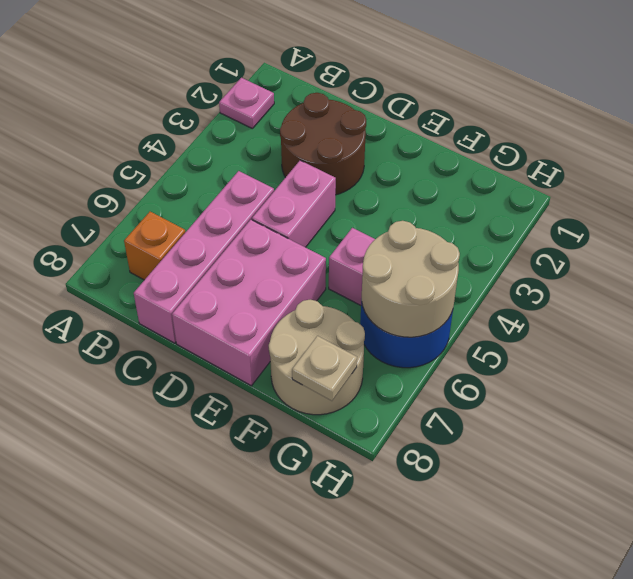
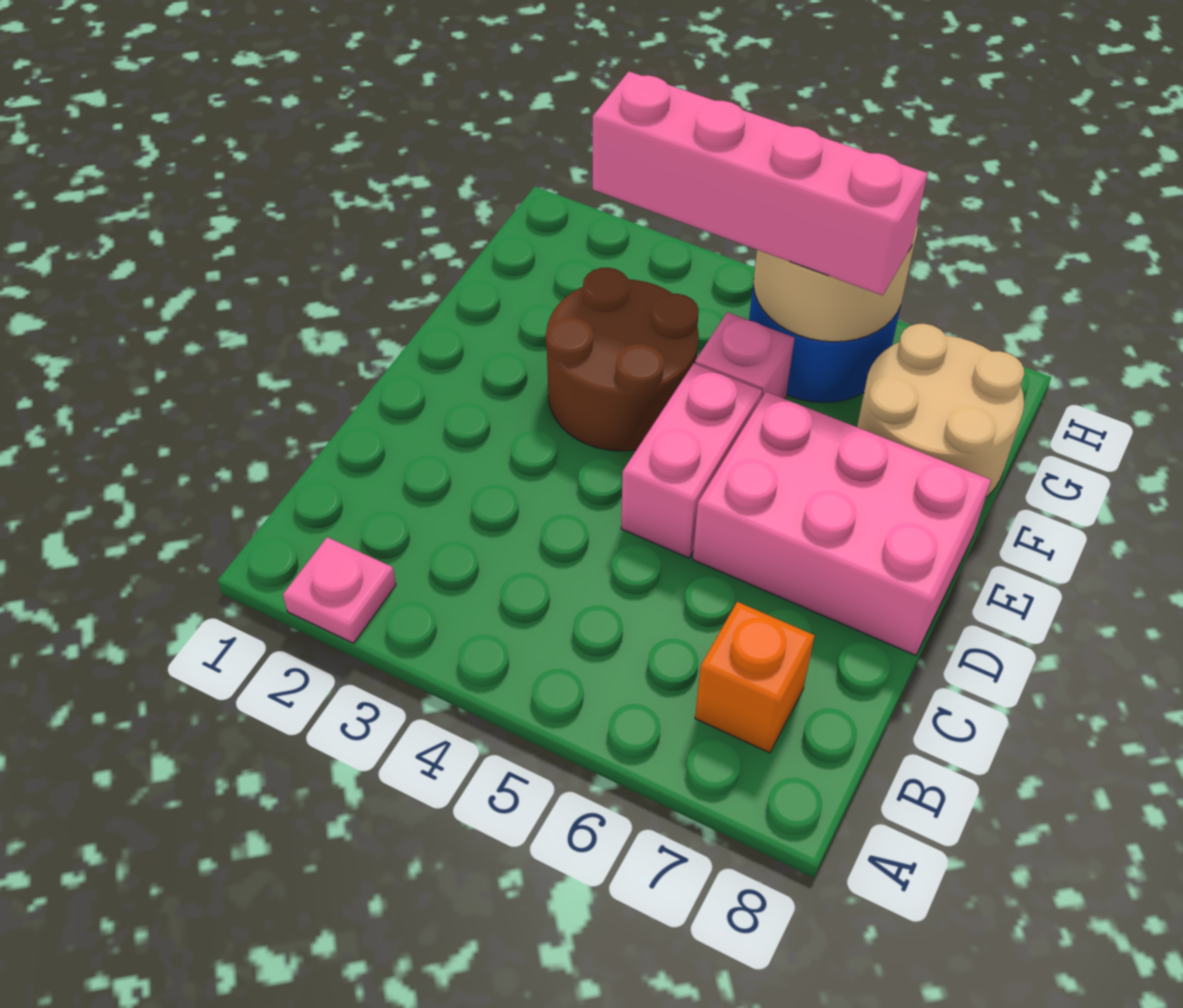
brown round brick C2:D3 level 1 -> brown round brick E3:F4 level 1
pink brick C5:C8 level 1 -> pink brick G3:G6 level 3
pink brick D4:D5 level 1 -> pink brick D5:E5 level 1
tan plate G8 level 2 -> none

